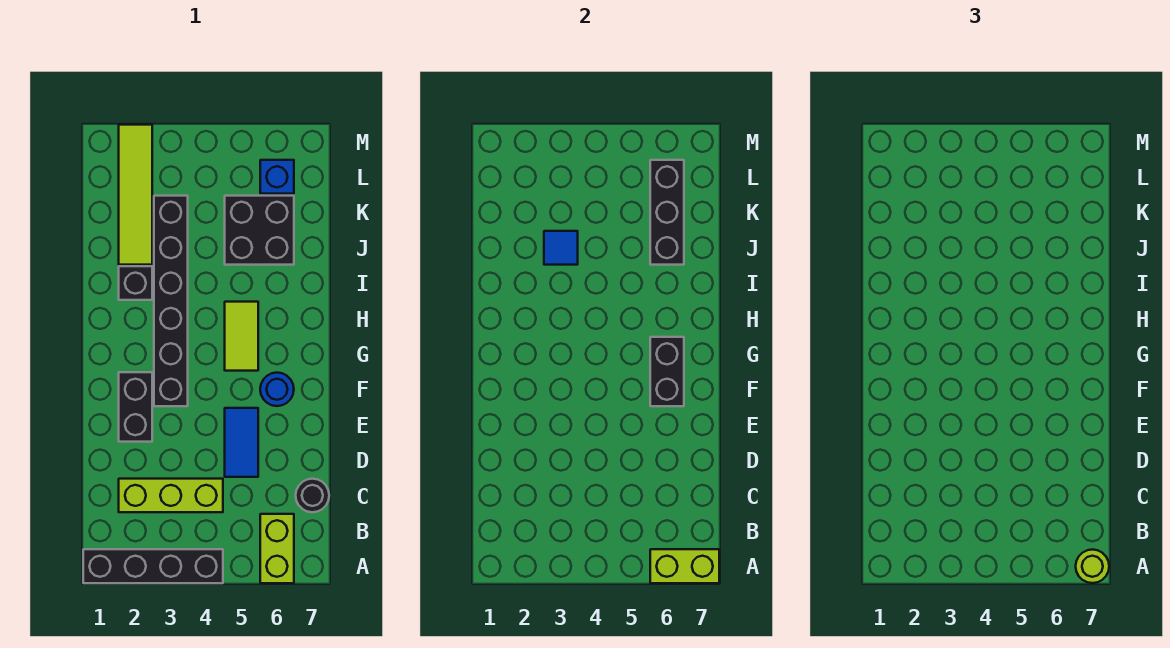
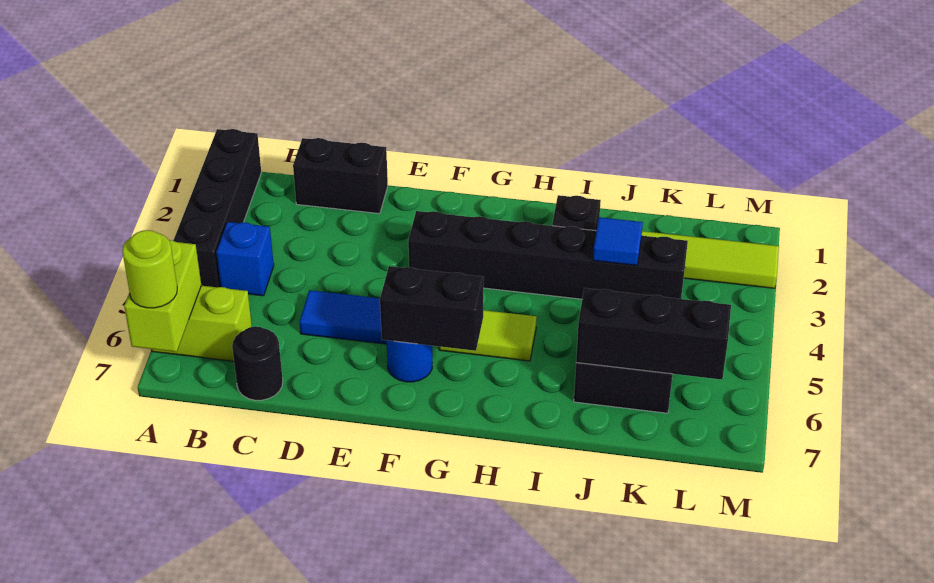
lime brick C2:C4 level 1 -> none
black brick E2:F2 level 1 -> black brick C1:D1 level 1
blue brick L6 level 1 -> blue brick B4 level 1

